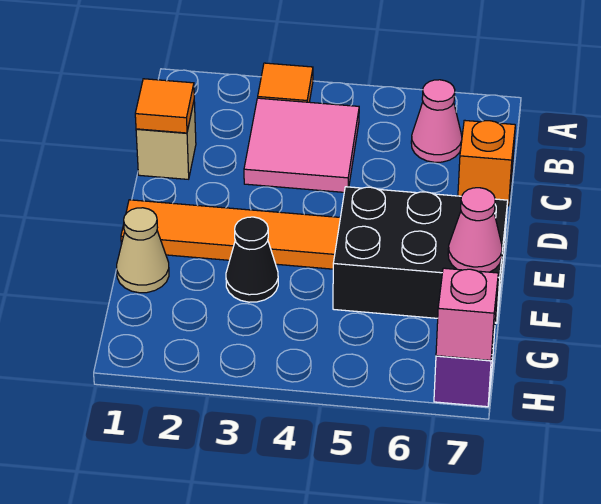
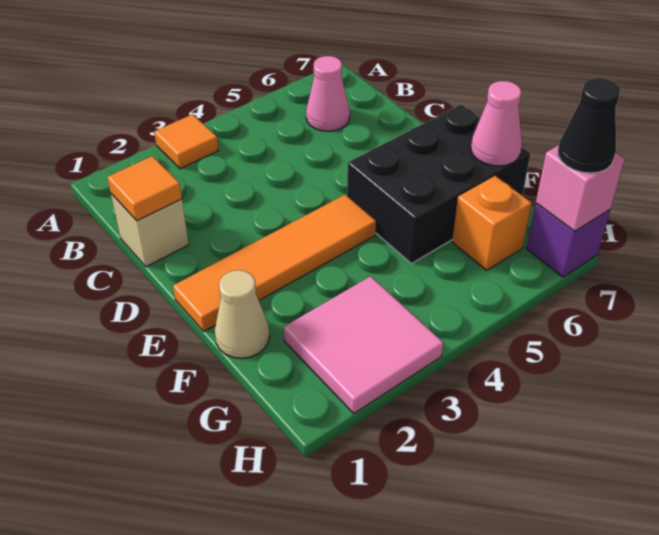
pink tile B3:C4 level 1 -> pink tile G2:H3 level 1
orange brick C7 level 1 -> orange brick G6 level 1
black cone F3 level 1 -> black cone H7 level 3

